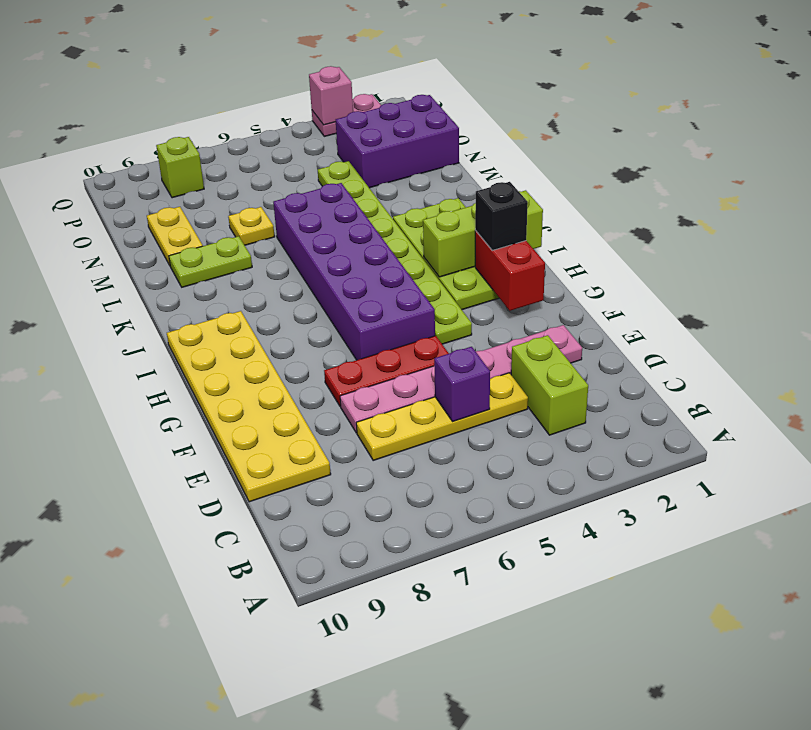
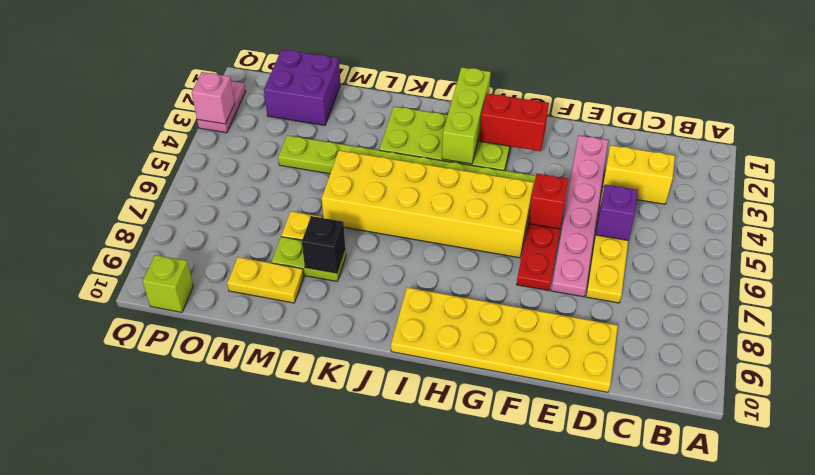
lime brick C3:D3 level 1 -> yellow brick C3:D3 level 1
none -> red brick F5 level 2
purple brick G5:L6 level 1 -> yellow brick G5:L6 level 1
black brick H2 level 3 -> black brick L8 level 2
lime plate L8:L9 level 1 -> lime plate L8:M8 level 1
purple brick N1:O3 level 1 -> purple brick N1:O2 level 1
lime brick P8 level 1 -> lime brick P10 level 1

